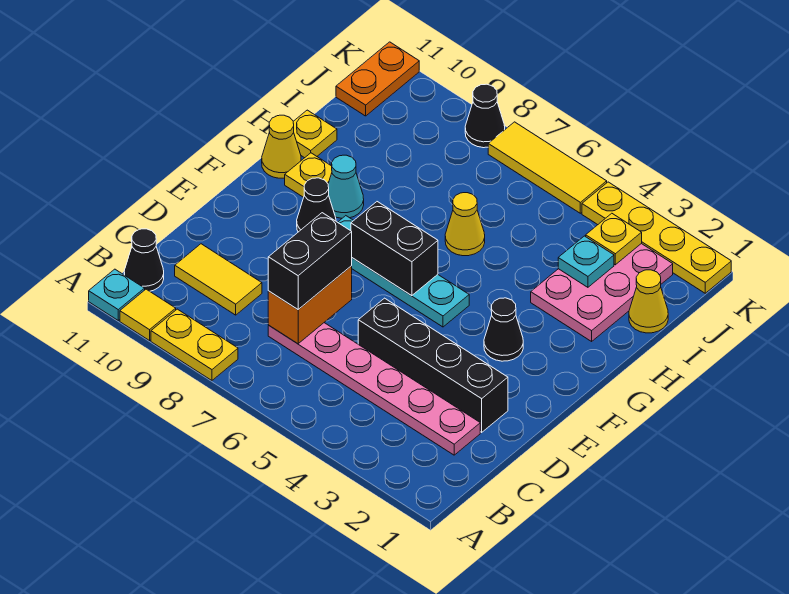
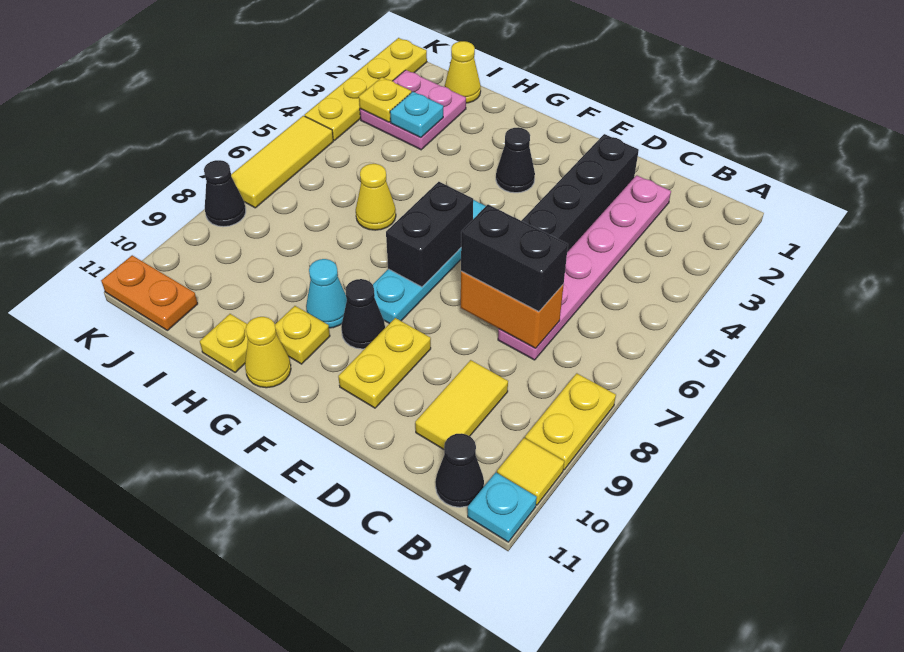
none -> yellow plate E9:E10 level 1
pink plate H2:J3 level 1 -> pink plate I2:J3 level 1

